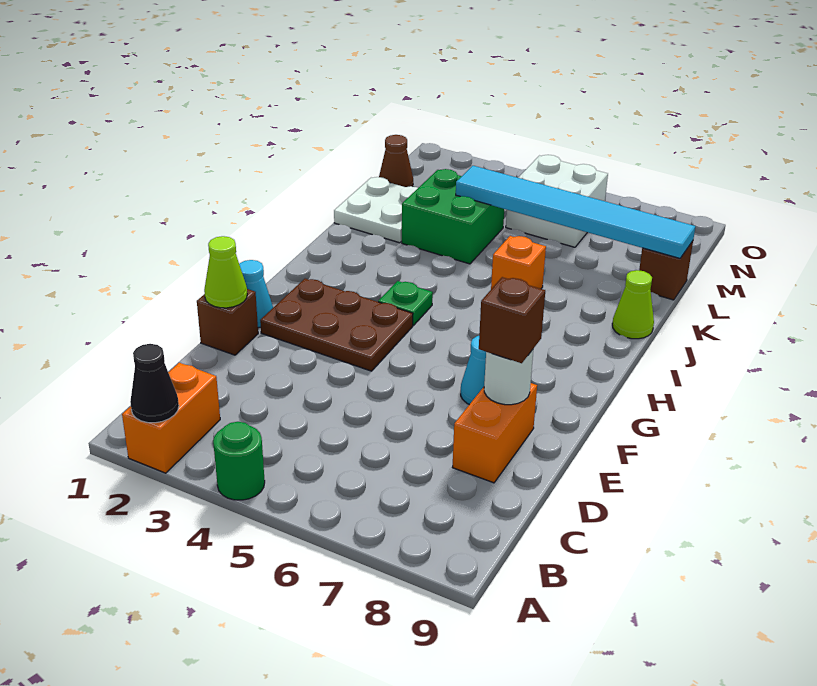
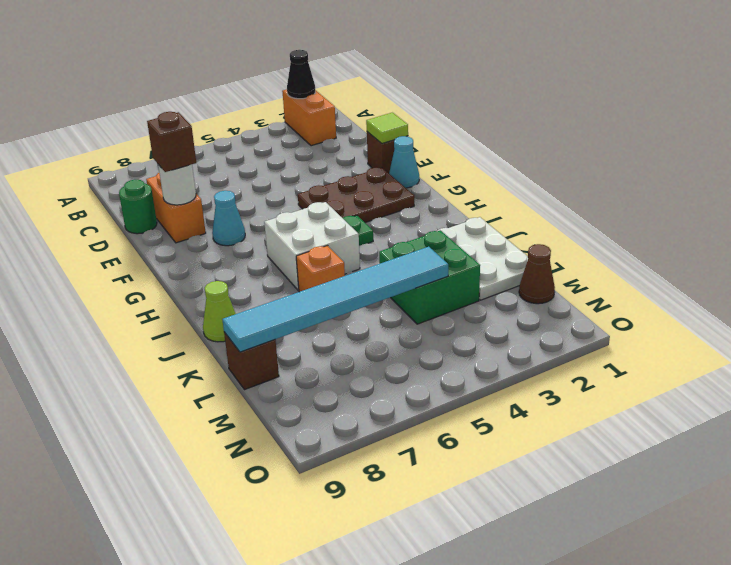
green round brick A4 level 1 -> green round brick D9 level 1
lime cone E1 level 2 -> lime tile E1 level 2
white plate K1:L2 level 1 -> white plate J1:L2 level 1
white brick M5:N6 level 1 -> white brick H5:I6 level 1

